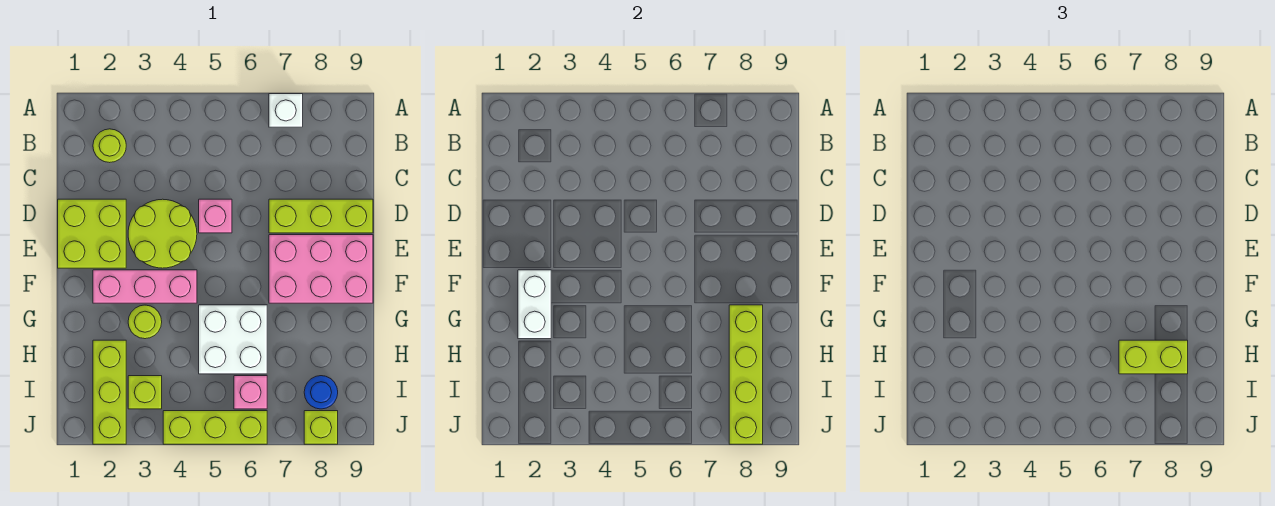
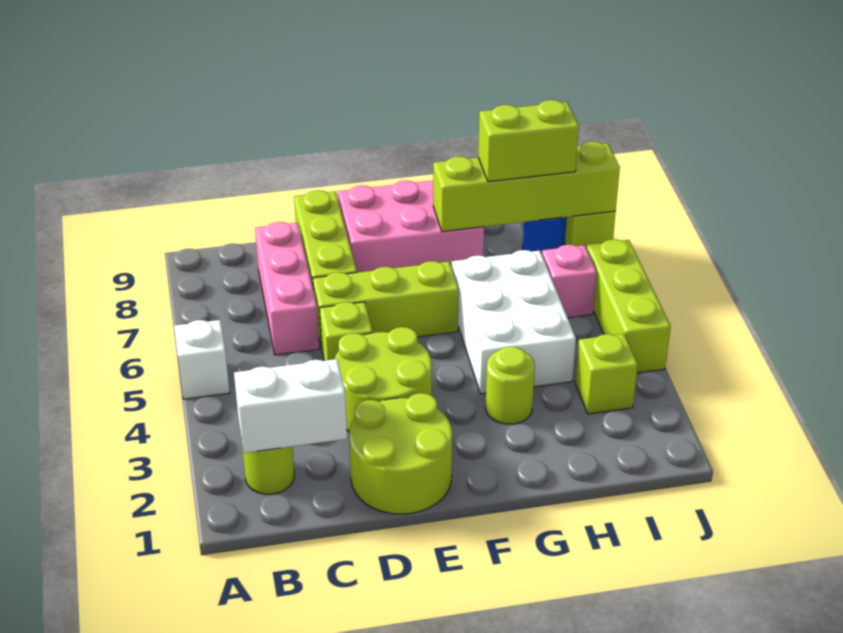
white brick A7 level 1 -> white brick A5 level 1
lime brick D1:E2 level 1 -> lime round brick D1:E2 level 1
pink brick D5 level 1 -> lime brick D5 level 1
pink brick E7:F9 level 1 -> pink brick E8:G9 level 1
pink brick F2:F4 level 1 -> pink brick C6:C8 level 1
white brick F2:G2 level 2 -> white brick B2:C2 level 2
white brick G5:H6 level 1 -> white brick G4:H6 level 1
lime brick H2:J2 level 1 -> lime brick D6:F6 level 1
lime brick H7:H8 level 3 -> lime brick H8:I8 level 3

